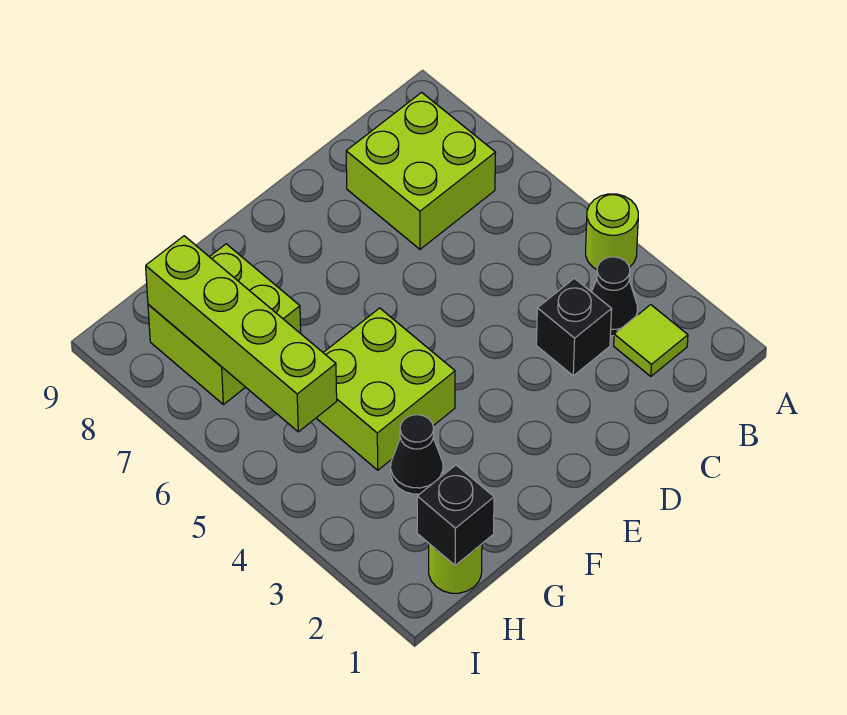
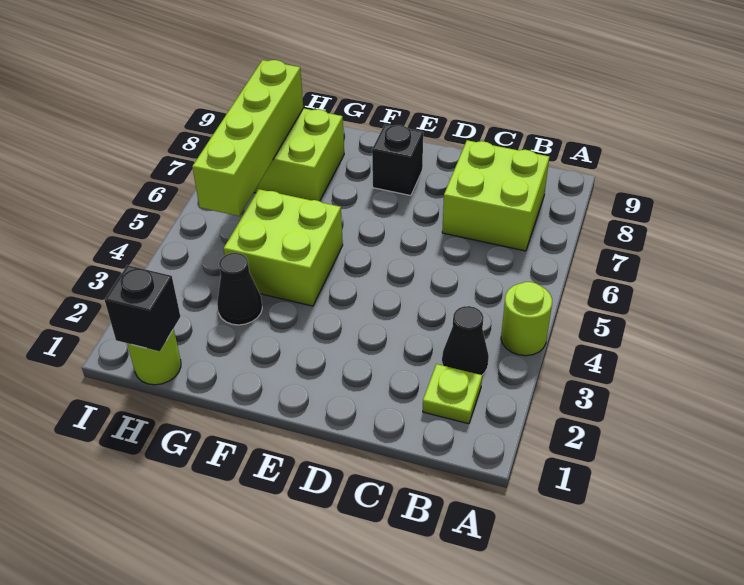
lime tile B2 level 1 -> lime plate B2 level 1
black brick C3 level 1 -> black brick E8 level 1

